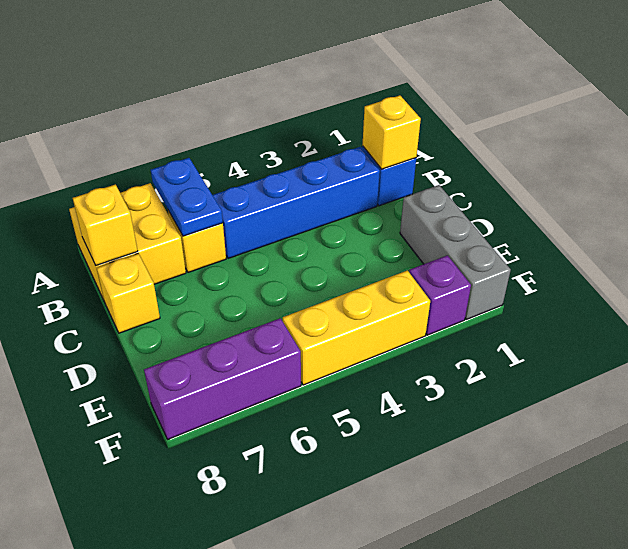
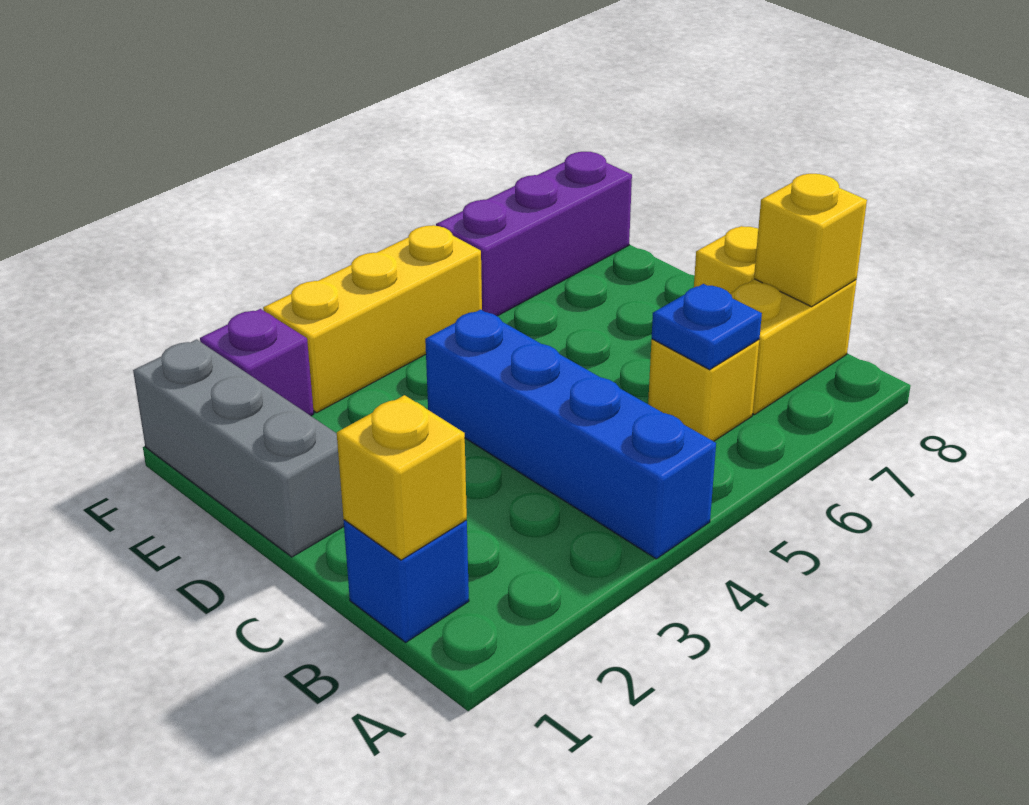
blue plate A6:B6 level 2 -> blue plate B6 level 2
yellow brick A7:B8 level 1 -> yellow brick B7:B8 level 1
blue brick B2:B5 level 1 -> blue brick A4:D4 level 1

